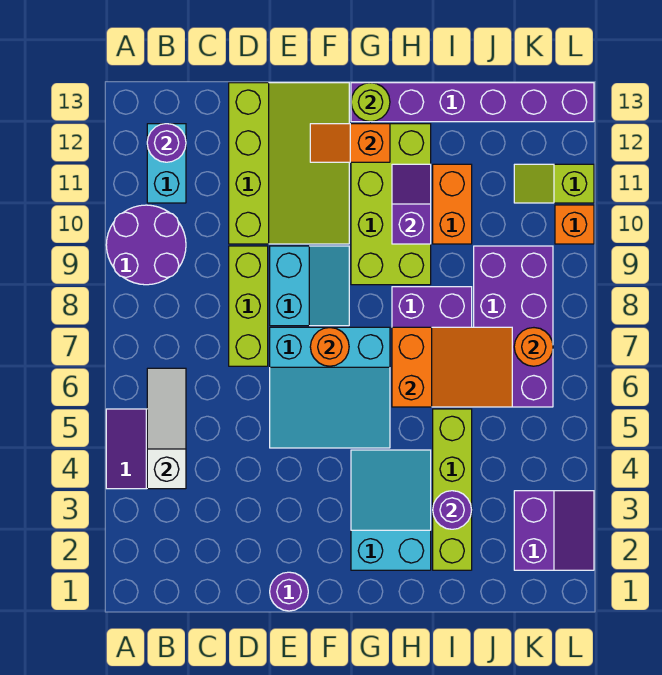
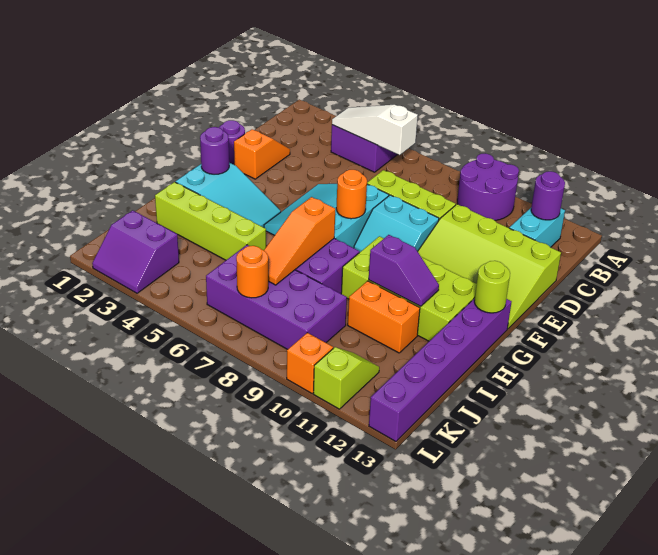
white slope B4:B6 level 2 top 4 -> white slope B4:B6 level 2 top 6
cyan brick B11:B12 level 1 -> cyan brick B12:C12 level 1
orange slope F12:G12 level 2 top G -> orange slope D2:E2 level 1 top E
orange slope H6:J7 level 2 top H -> orange slope H7:J7 level 2 top H
purple round brick I3 level 2 -> purple round brick G2 level 2

